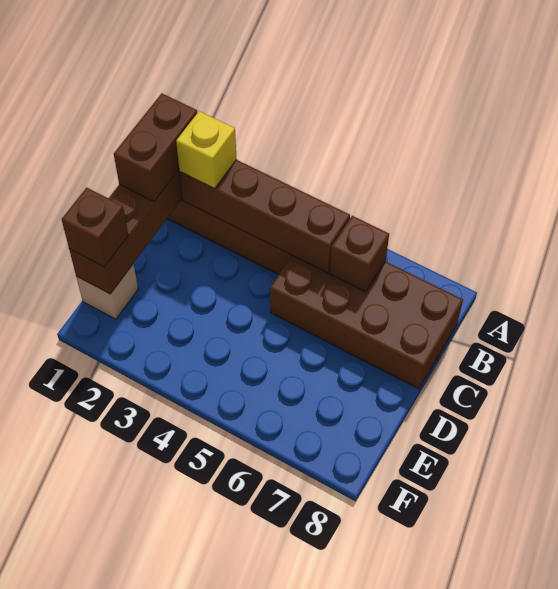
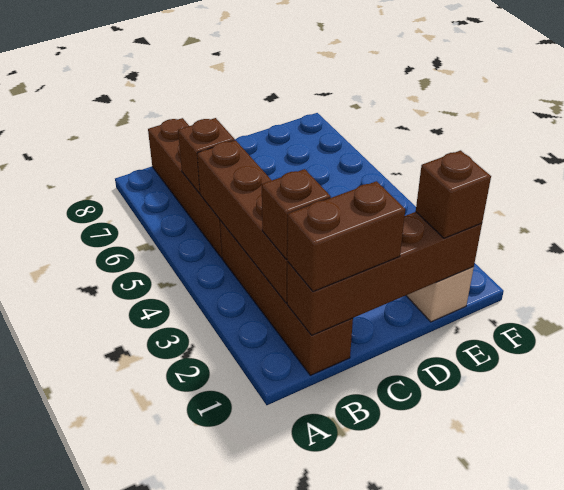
yellow brick B2 level 3 -> brown brick B2 level 3
brown brick B5:C8 level 1 -> brown brick B5:B8 level 1

